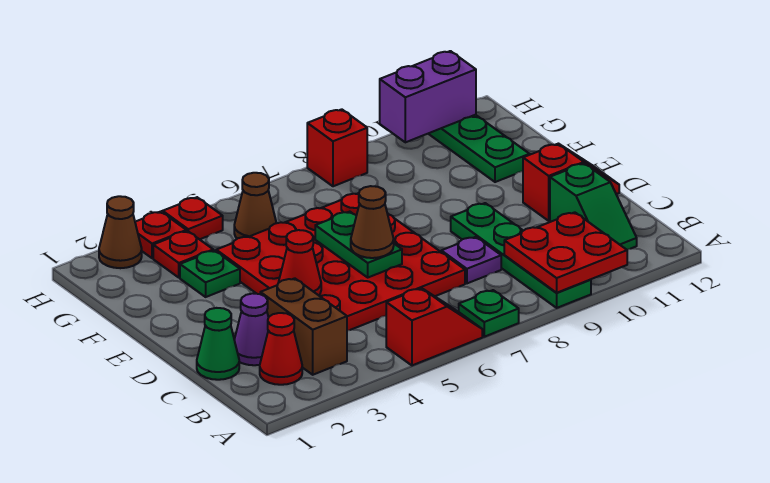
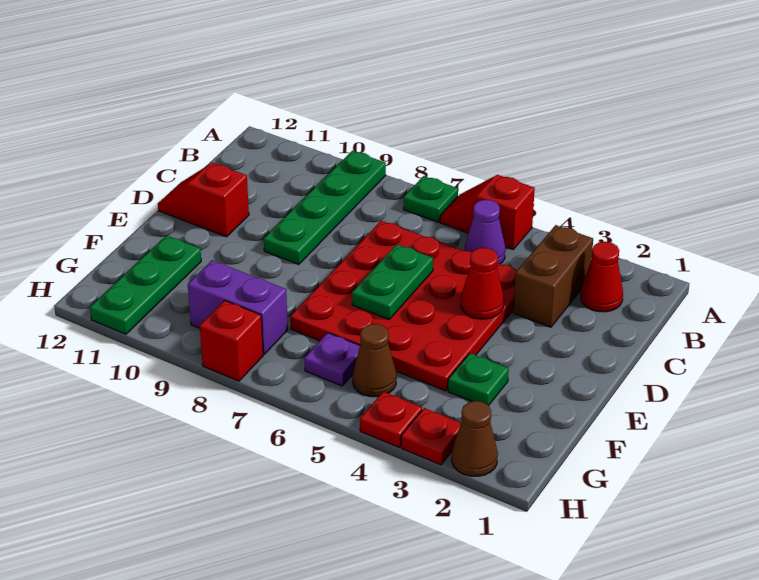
red plate A9:B10 level 2 -> none
green slope B11:C11 level 1 top C -> none
green cone C1 level 1 -> none
purple cone C2 level 1 -> purple cone B5 level 1
purple plate C8 level 1 -> purple plate G6 level 1
brown cone D6 level 3 -> none
red plate G3 level 1 -> none
purple brick H10:H11 level 2 -> purple brick G8:G9 level 1

